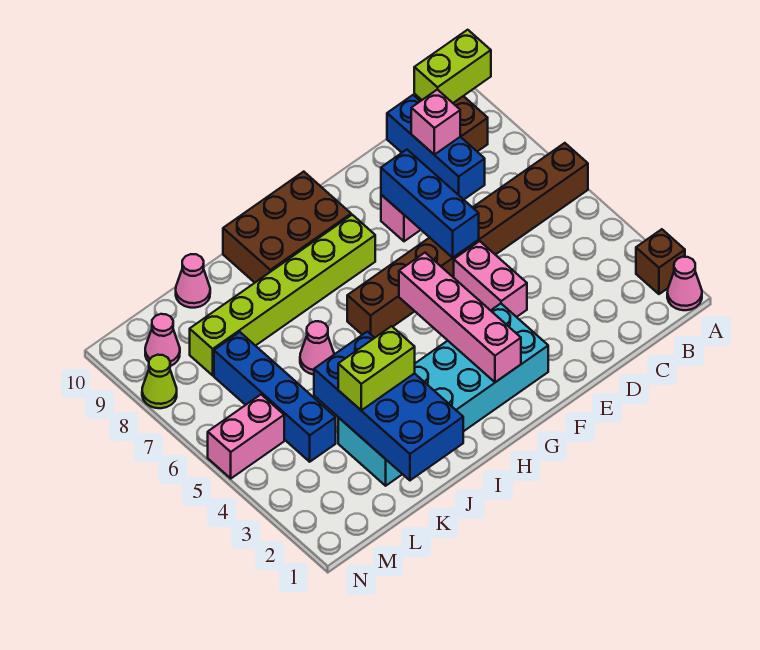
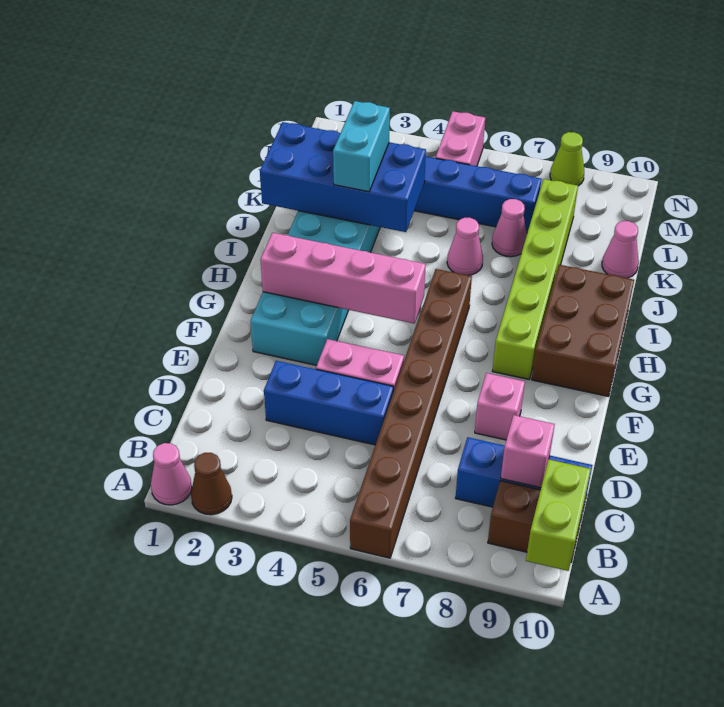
brown brick A2 level 1 -> brown cone A2 level 1
blue brick E6:E8 level 2 -> blue brick D3:D5 level 1
lime brick J3:K3 level 3 -> cyan brick J3:K3 level 3
pink cone M9 level 1 -> pink cone K7 level 1

